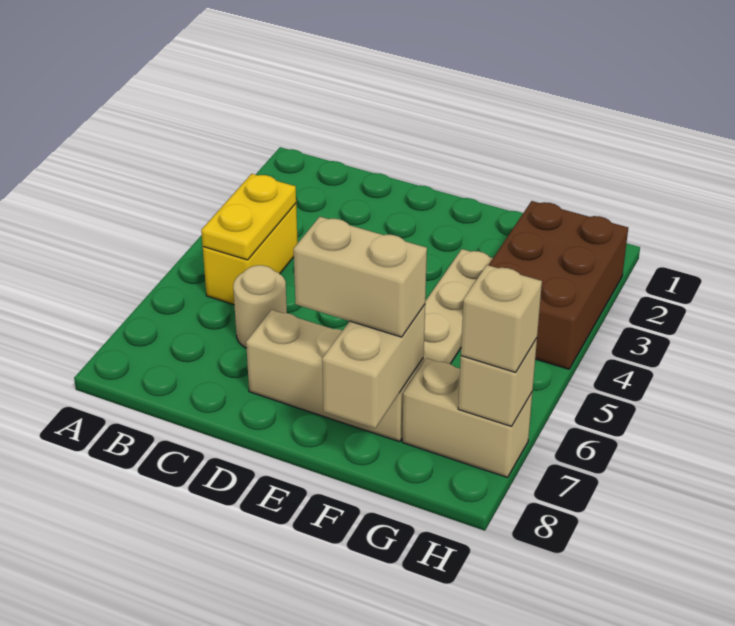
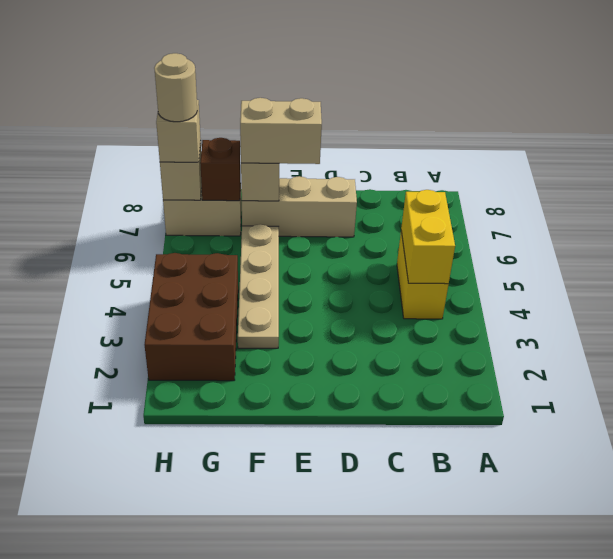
yellow plate B4:B5 level 2 -> yellow brick B4:B5 level 2
tan round brick C6 level 1 -> tan round brick H7 level 4
none -> brown brick G7 level 2

